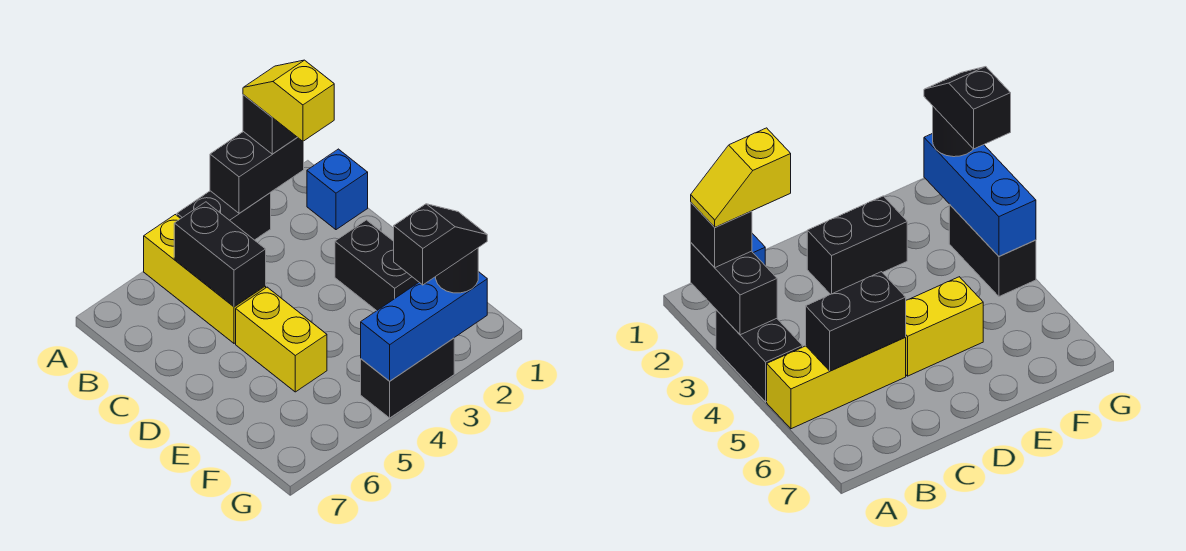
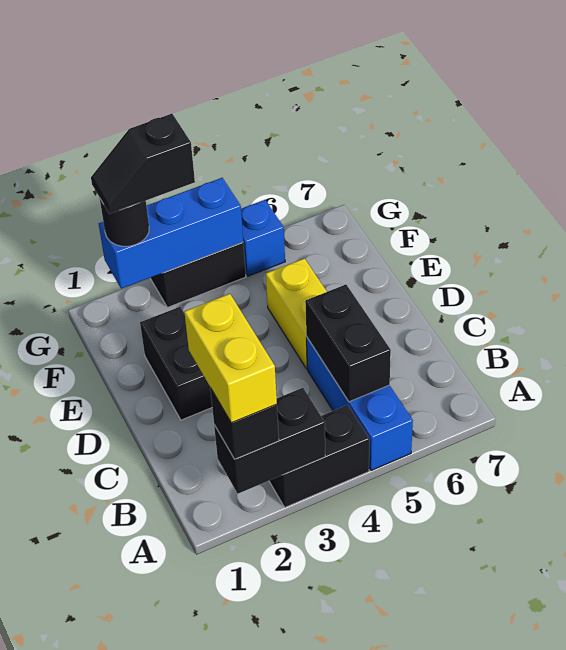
yellow slope A2:B2 level 4 top B -> yellow brick A2:B2 level 4
yellow brick A5:C5 level 1 -> blue brick A5:C5 level 1
blue brick B1 level 1 -> blue brick G5 level 1

